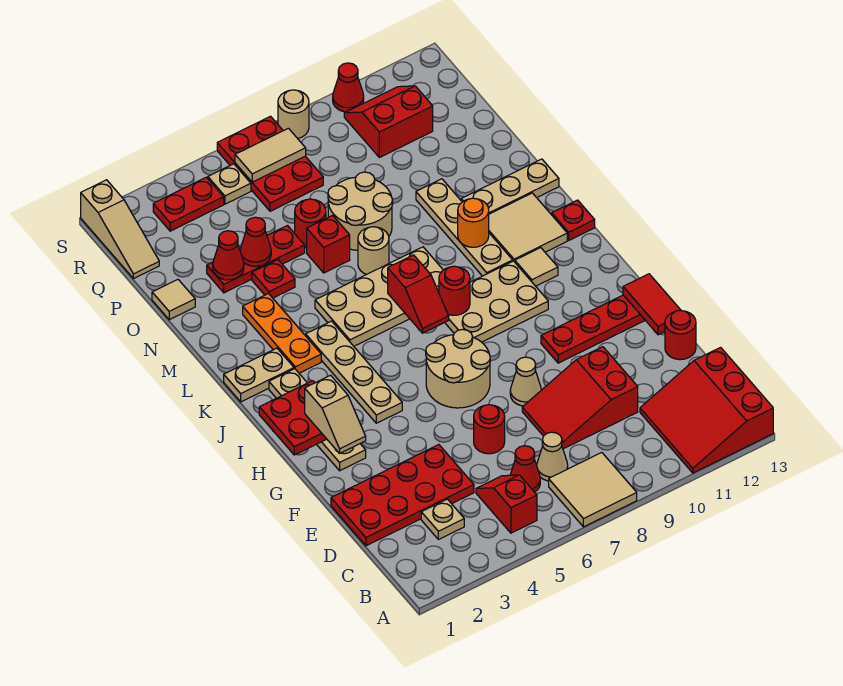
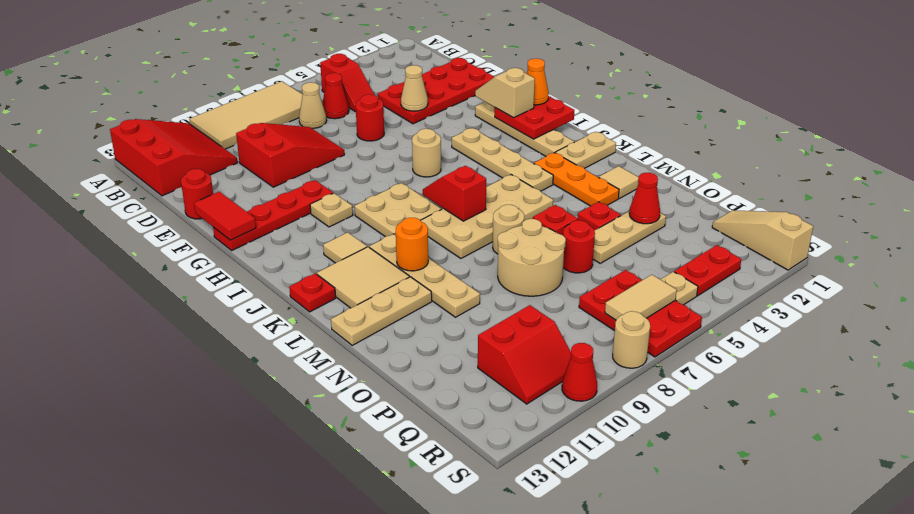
tan tile A7:B8 level 1 -> tan tile A7:B10 level 1
tan plate C3 level 1 -> tan plate H10 level 1
tan cone F8 level 1 -> tan cone E4 level 2
tan round brick G6:H7 level 1 -> tan round brick H6 level 1
none -> orange cone H1 level 3
tan plate I8:J10 level 1 -> tan plate I8:J9 level 1
red round brick J8 level 2 -> none
tan tile O1 level 1 -> tan tile M2 level 1
red plate O3:O5 level 1 -> tan plate O3:O5 level 1
red cone O4 level 2 -> none

